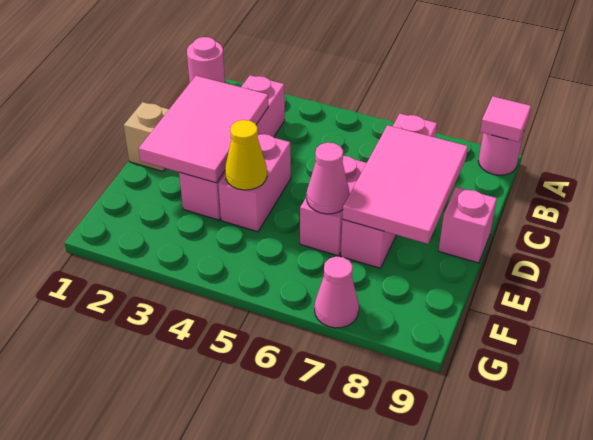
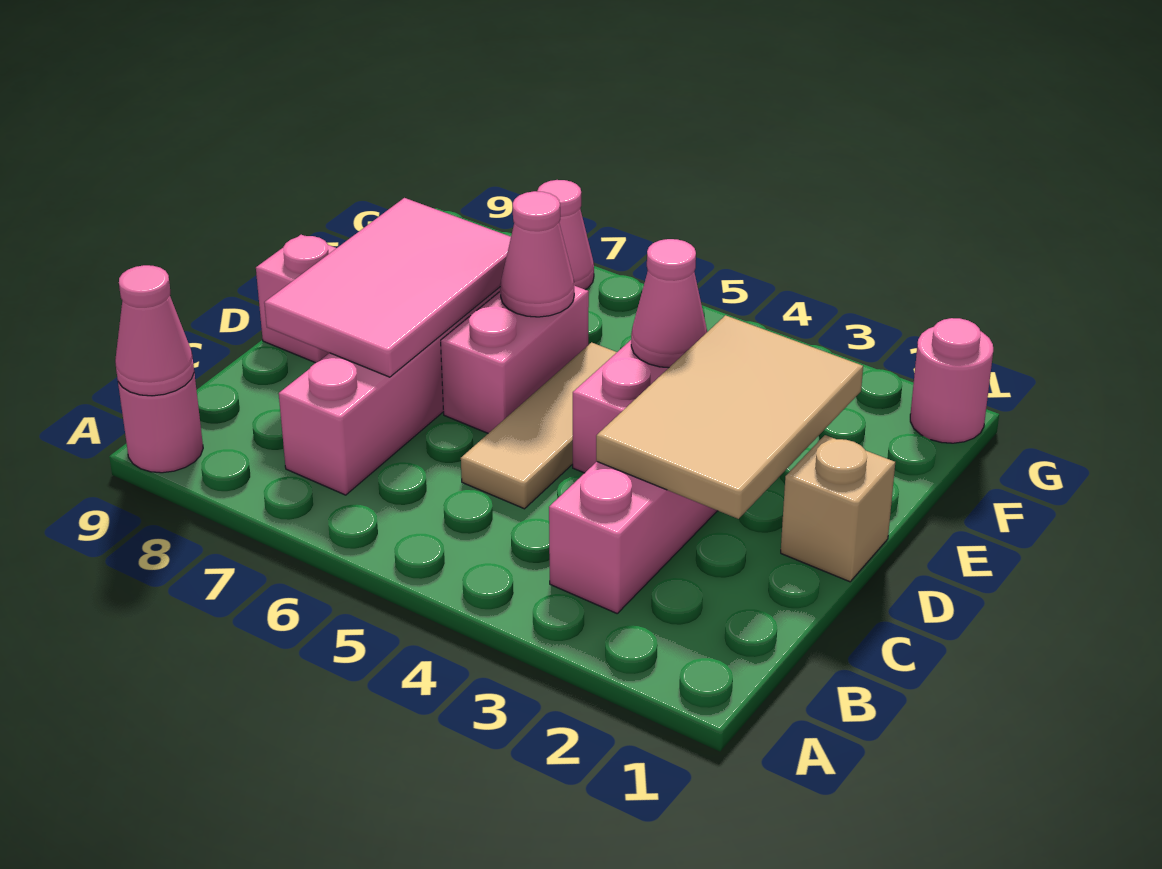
pink round brick A1 level 1 -> pink round brick G1 level 1
pink tile A9 level 2 -> pink cone A9 level 2
pink tile C2:E3 level 2 -> tan tile C2:E3 level 2
none -> tan tile C5:E5 level 1
yellow cone E4 level 2 -> pink cone E4 level 2

